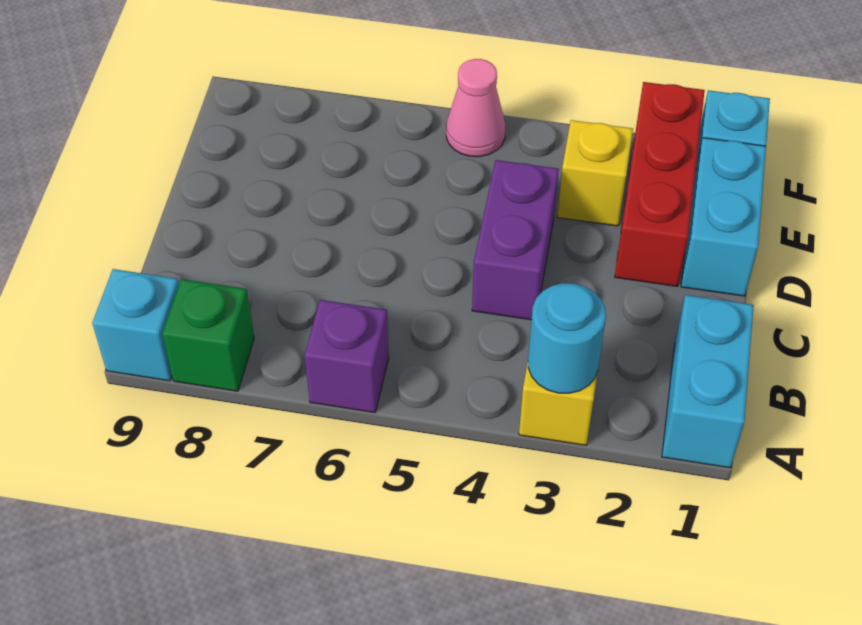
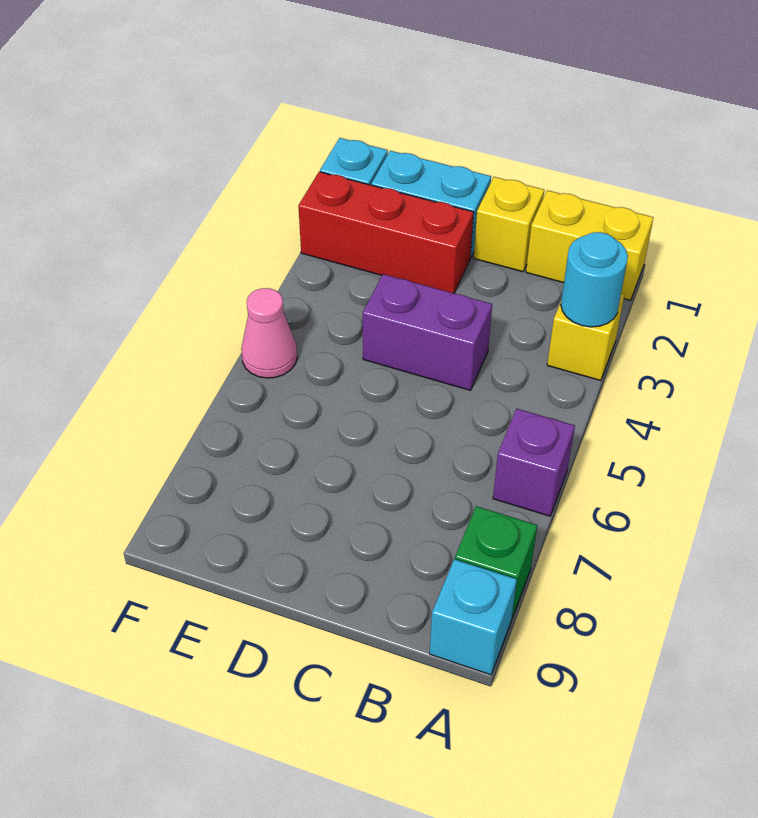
cyan brick A1:B1 level 1 -> yellow brick A1:B1 level 1
yellow brick E3 level 1 -> yellow brick C1 level 1

